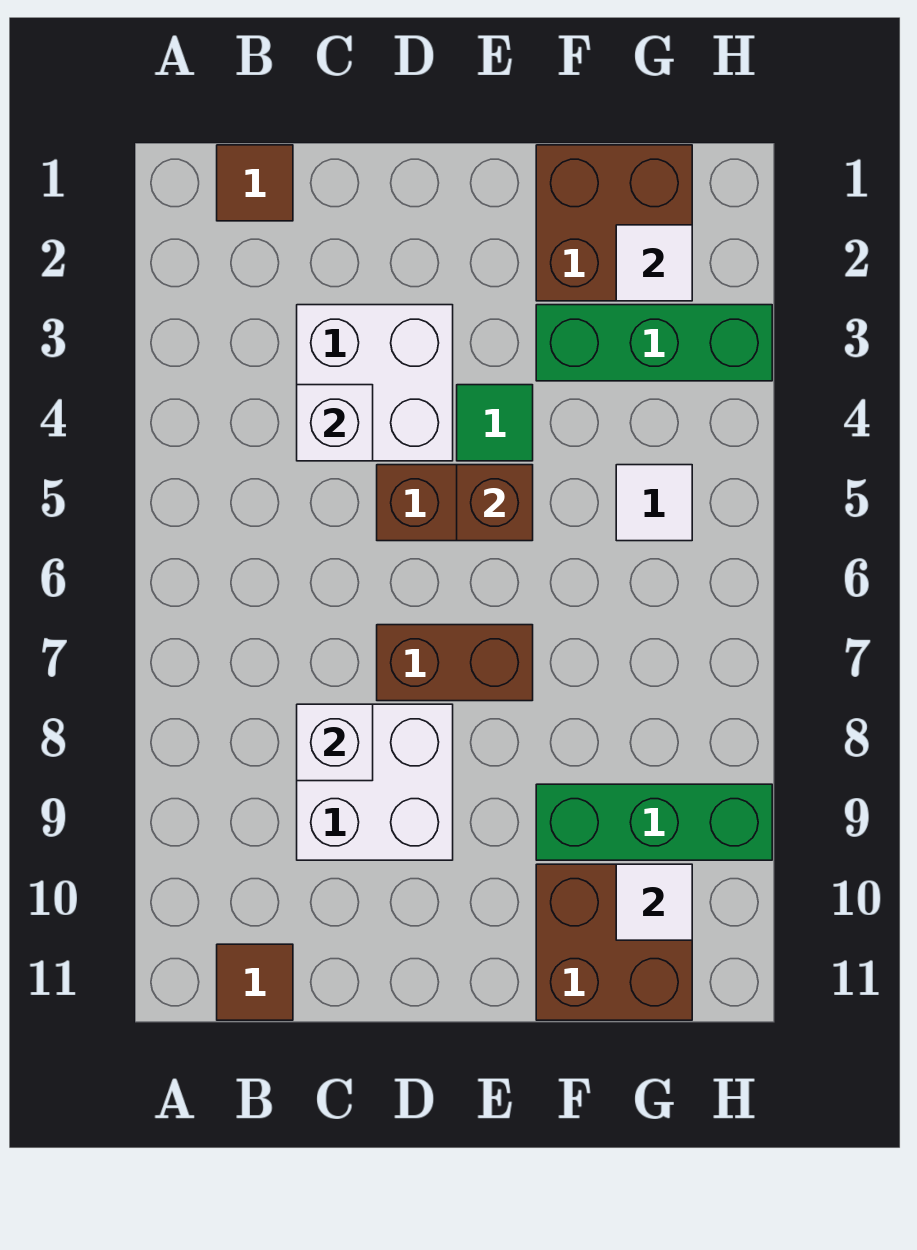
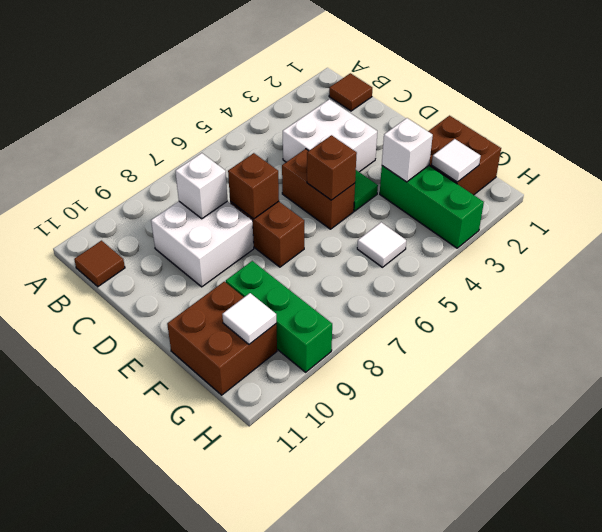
white brick C4 level 2 -> white brick F3 level 2
none -> brown brick D7 level 2

